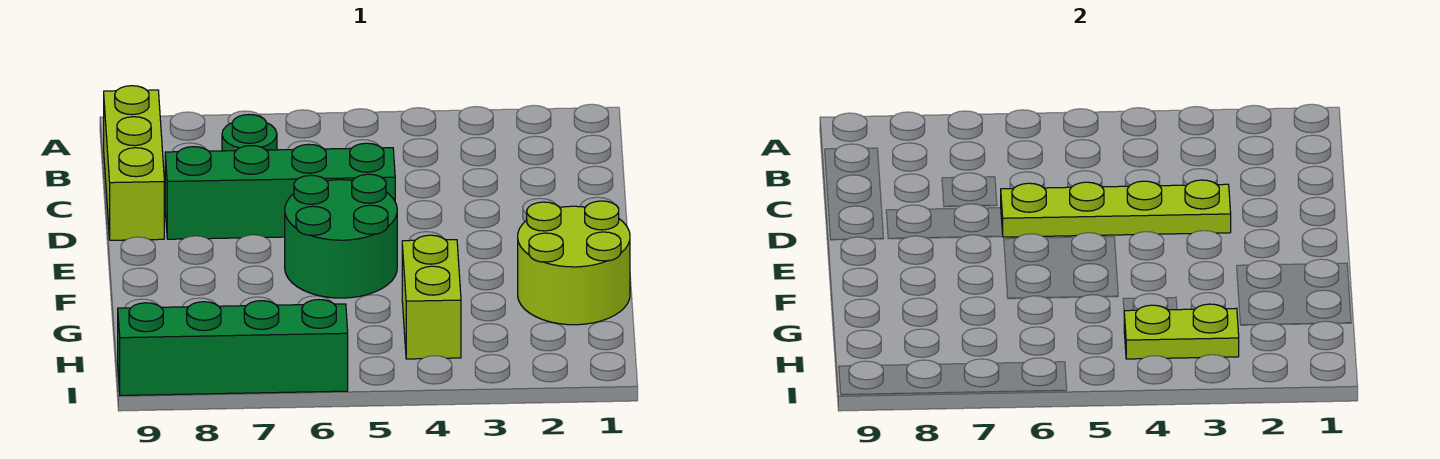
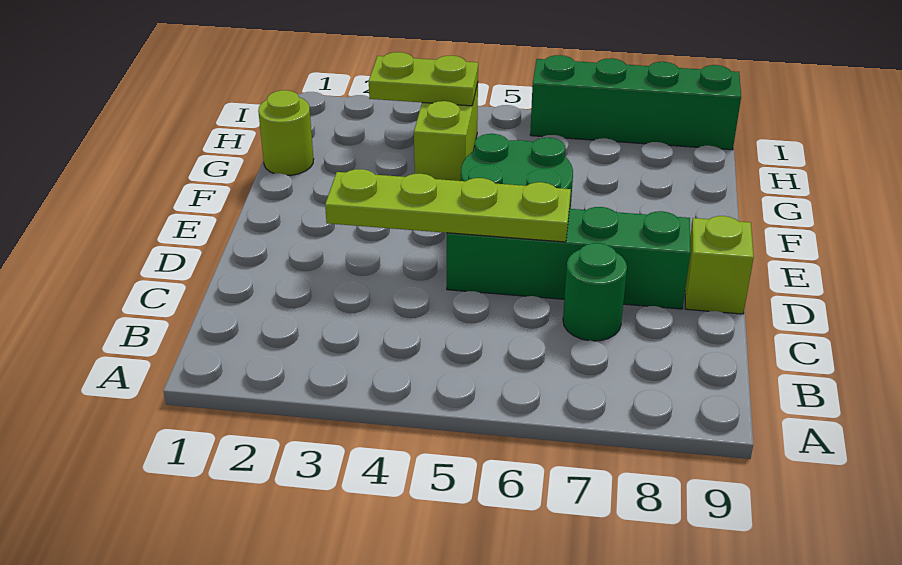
lime brick B9:D9 level 1 -> lime brick D9 level 1
lime round brick F1:G2 level 1 -> lime round brick G1 level 1

